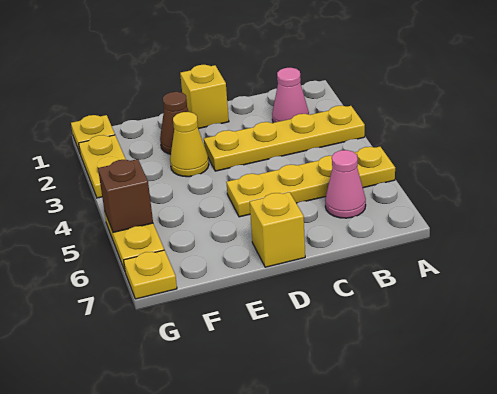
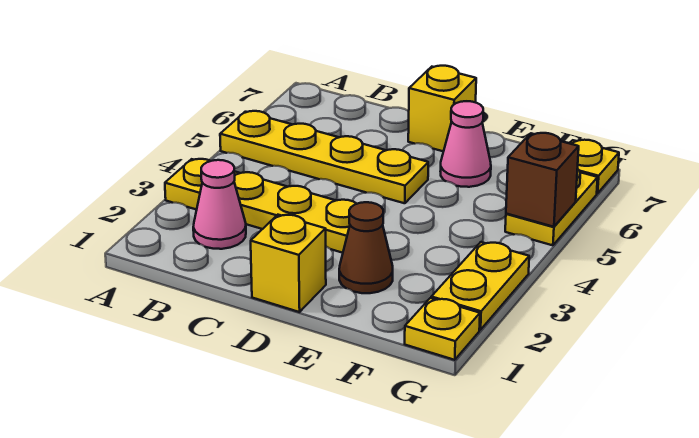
pink cone B6 level 1 -> pink cone E6 level 1
yellow cone E3 level 1 -> none

